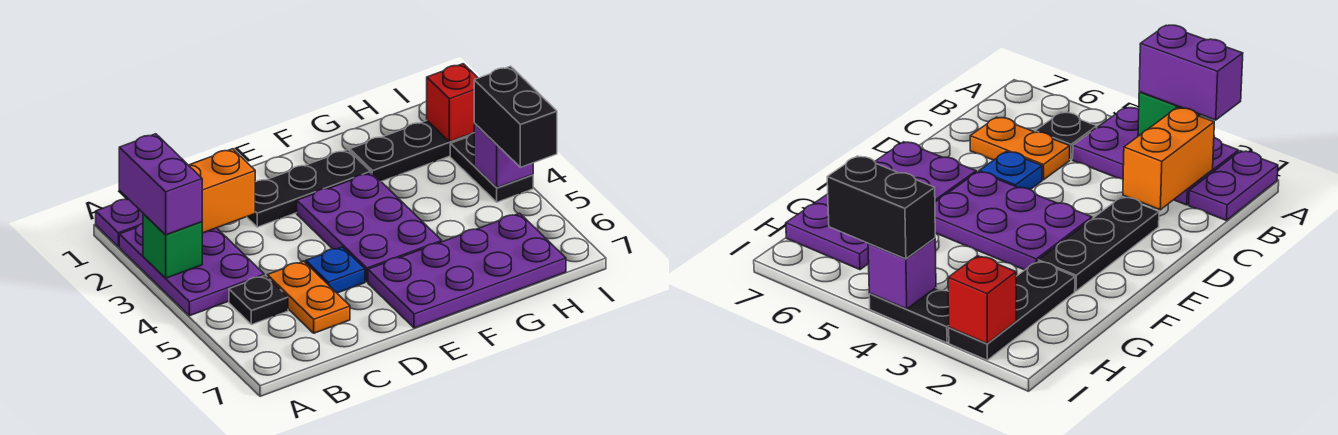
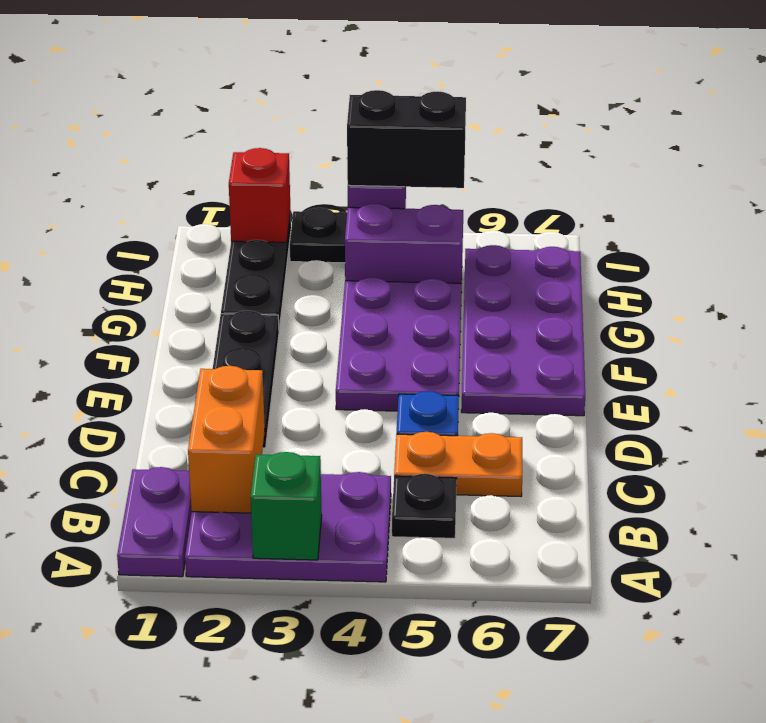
purple brick A2:A3 level 3 -> purple brick H4:H5 level 1
purple plate E3:F5 level 1 -> purple plate E4:G5 level 1

